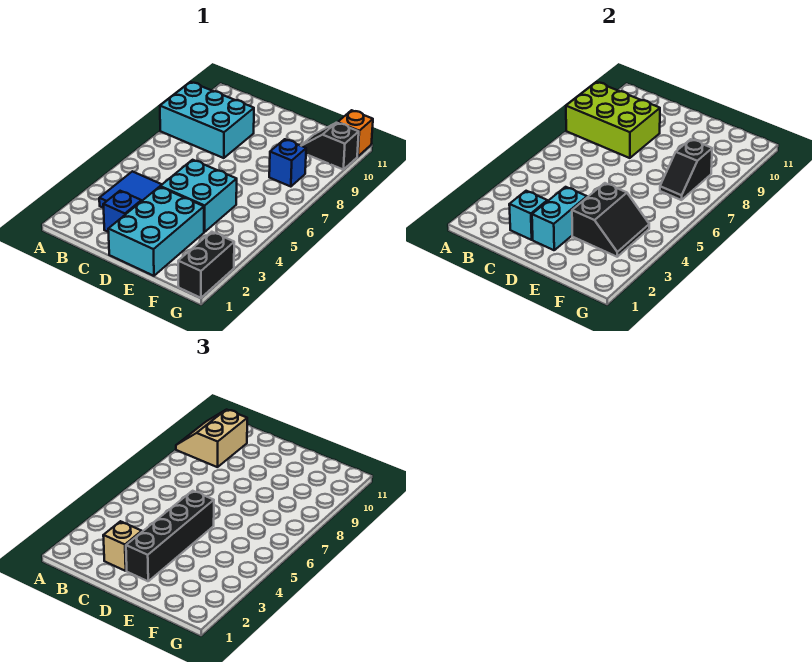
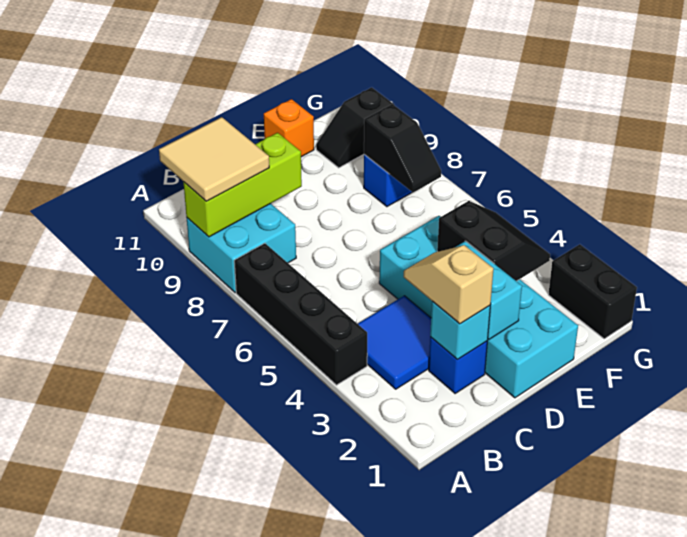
cyan brick A8:C9 level 1 -> cyan brick A8:B9 level 1
lime brick A8:C9 level 2 -> lime brick A9:C9 level 2
tan slope A9:B10 level 3 top B -> tan tile A9:B10 level 3
black brick D2:D5 level 3 -> black brick A4:A7 level 1
orange brick G11 level 1 -> orange brick E11 level 1

